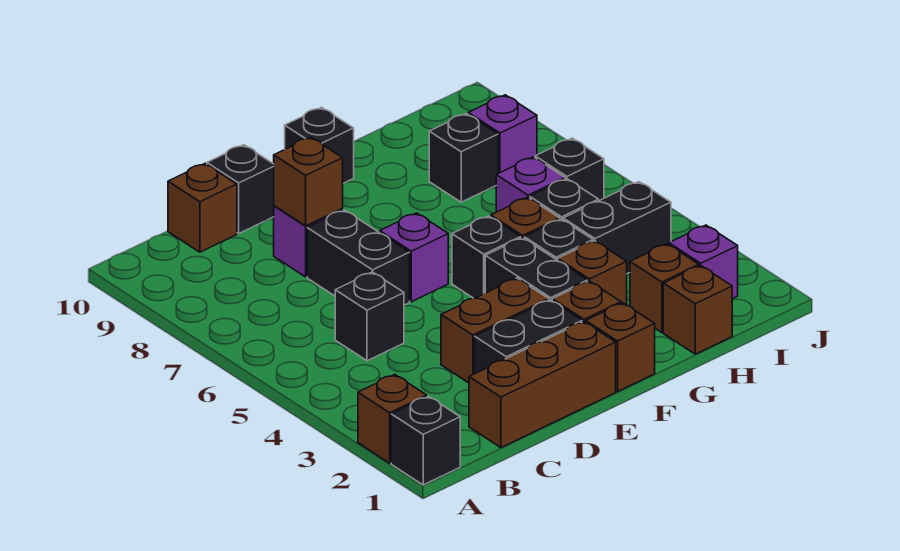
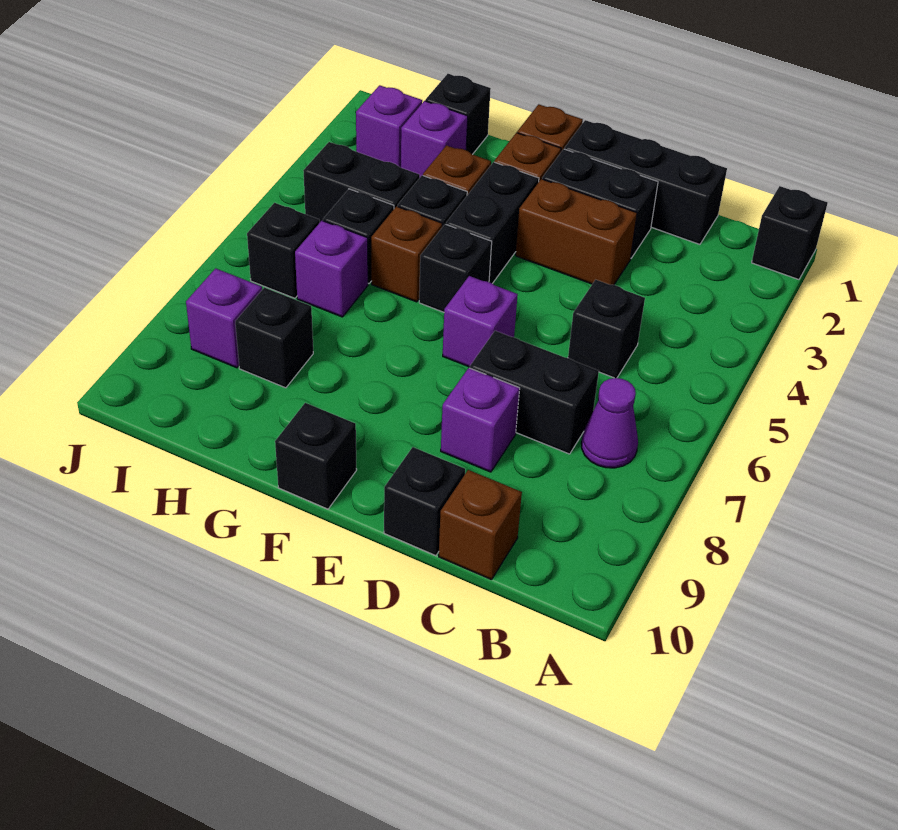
brown brick A2 level 1 -> none
none -> purple cone B7 level 1
brown brick C1:E1 level 1 -> black brick C1:E1 level 1
black brick D6:D7 level 1 -> black brick C7:D7 level 1
brown brick D8 level 2 -> none
brown brick H1 level 1 -> black brick H1 level 1
brown brick H2 level 1 -> purple brick H2 level 1

